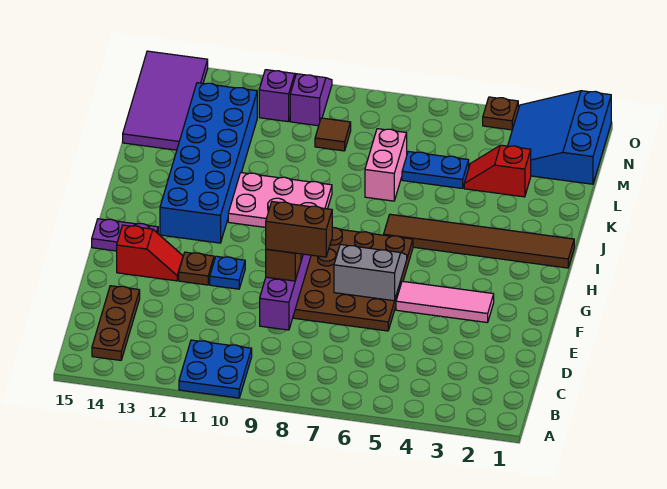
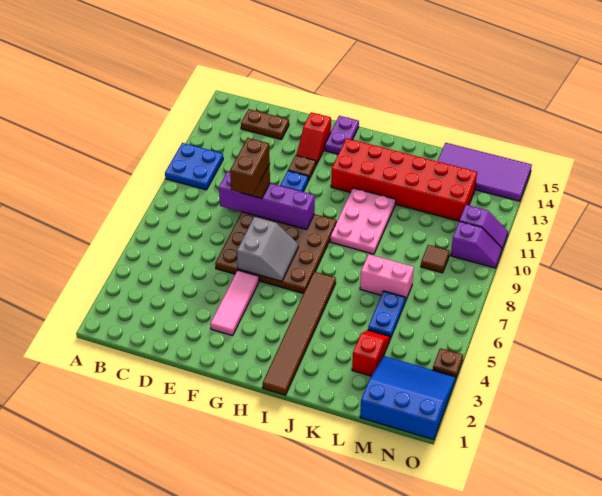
brown plate B14:D14 level 1 -> brown plate C14:D14 level 1
blue brick H12:M13 level 1 -> red brick H12:M13 level 1

